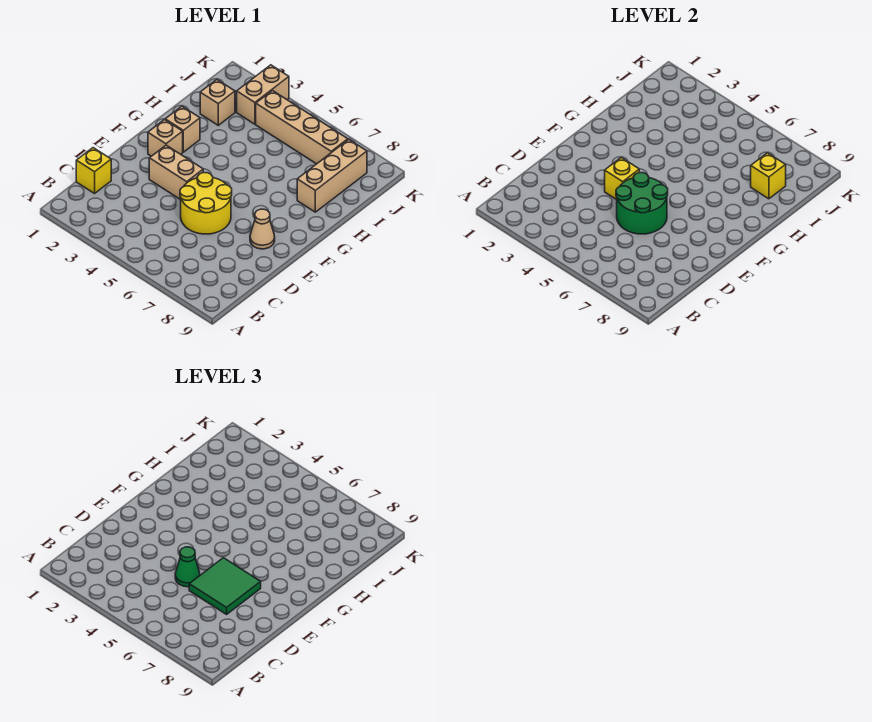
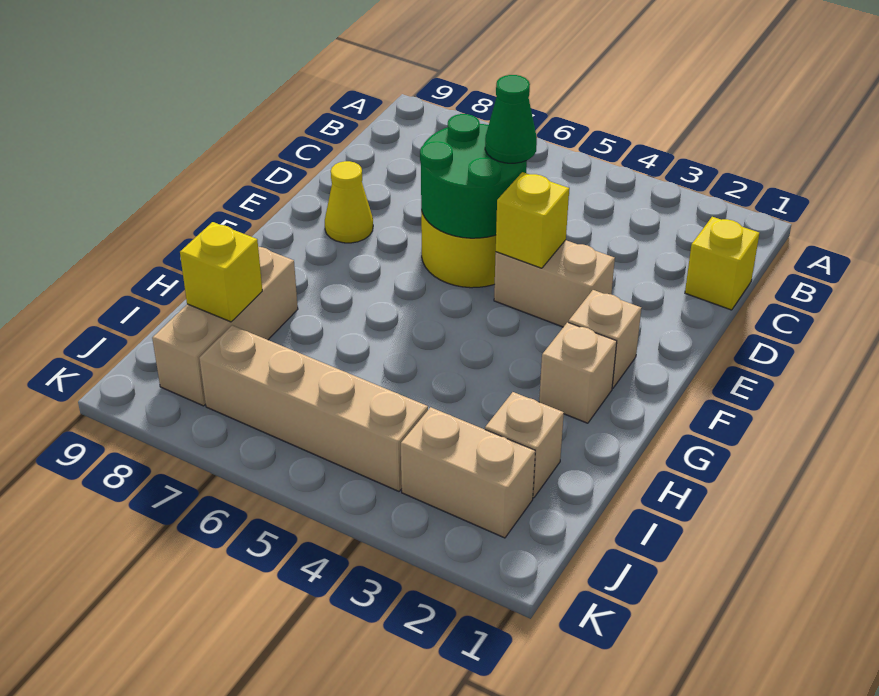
green tile D6:E7 level 3 -> none
tan cone E8 level 1 -> yellow cone E8 level 1
tan brick J3:K3 level 1 -> tan brick J2:J3 level 1

